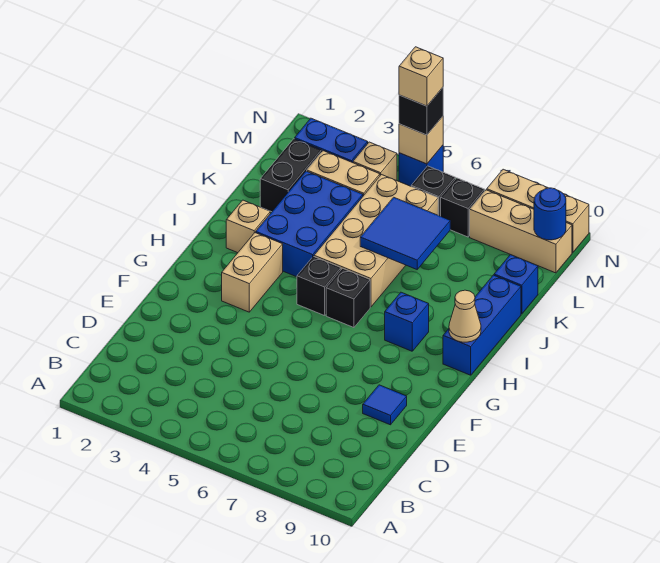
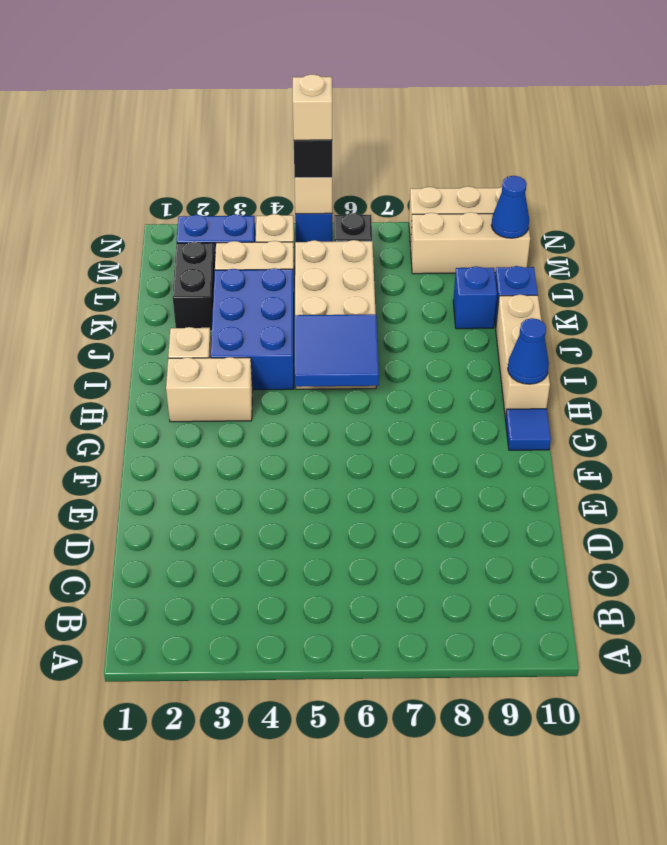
blue tile E9 level 1 -> blue tile G10 level 1
tan brick G3:H3 level 1 -> tan brick H2:H3 level 1
black brick H5 level 1 -> none
black brick H6 level 1 -> none
blue brick H8 level 1 -> blue brick K9 level 1
blue brick H10:J10 level 1 -> tan brick H10:J10 level 1
tan cone H10 level 2 -> blue cone H10 level 2
blue tile J6:K7 level 2 -> blue tile H5:I6 level 2
black brick M7 level 1 -> none
blue round brick M10 level 2 -> blue cone M10 level 2

